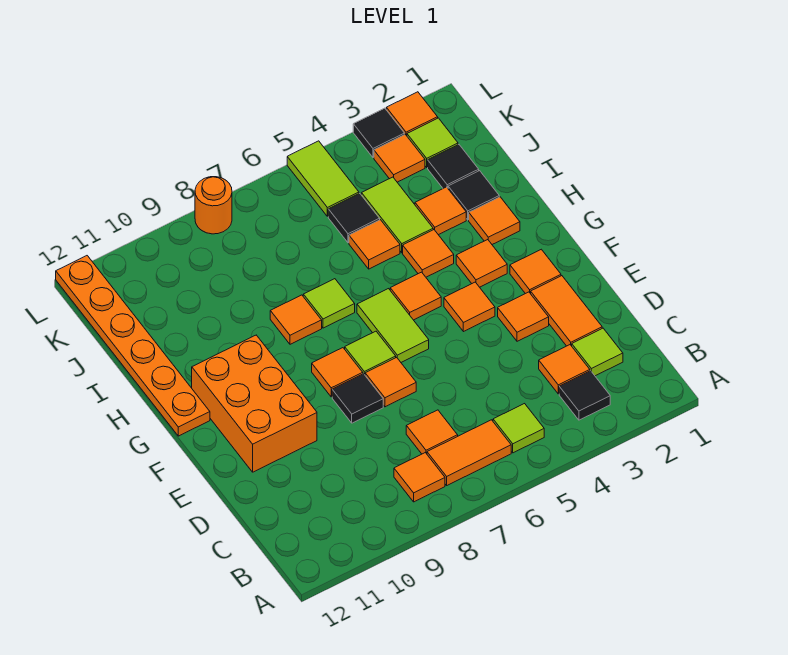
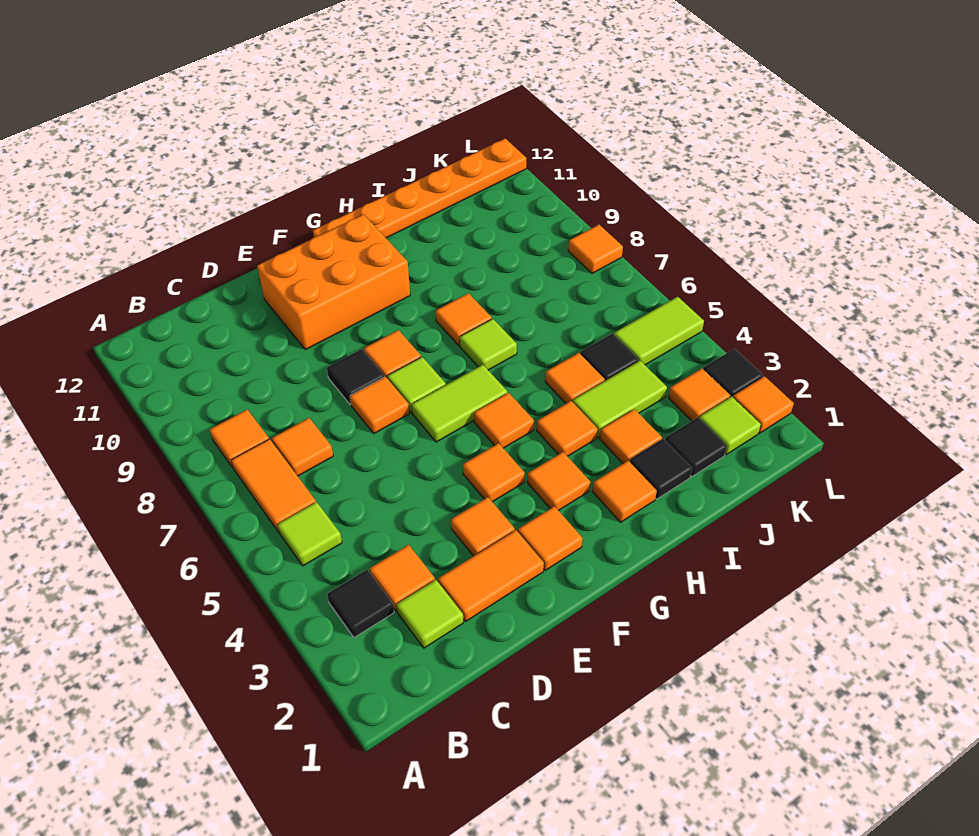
orange round brick L8 level 1 -> orange tile L8 level 1

